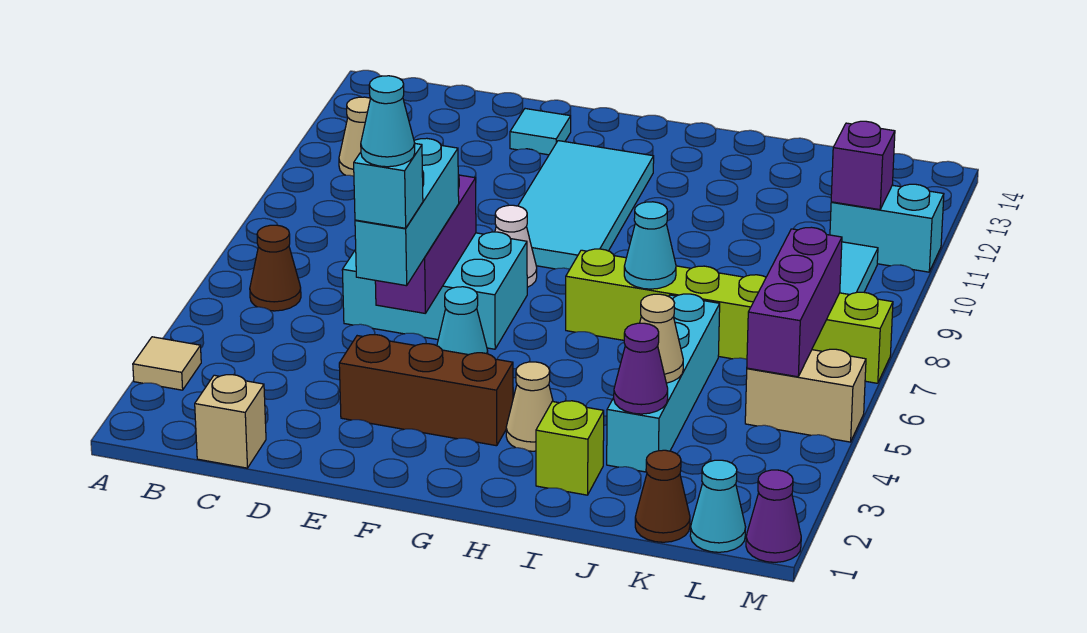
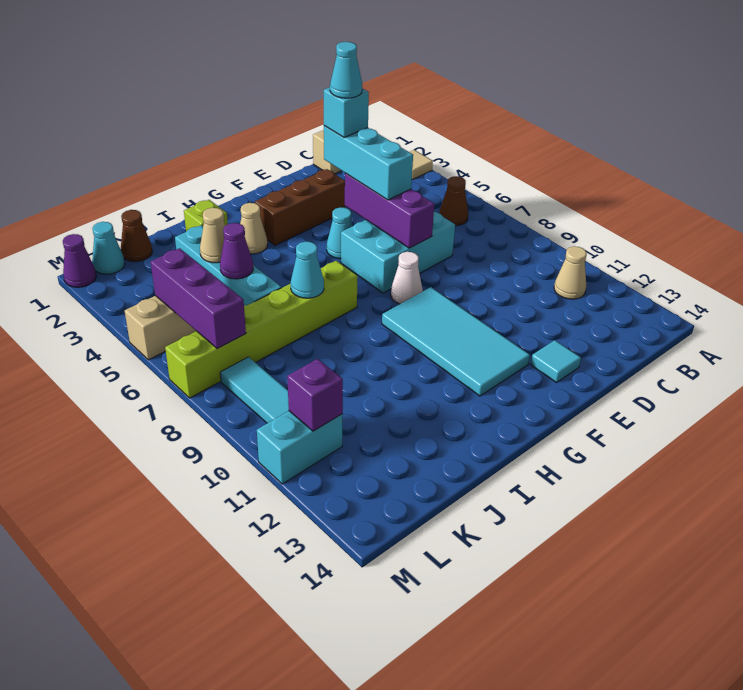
purple cone J3 level 2 -> purple cone J5 level 2

